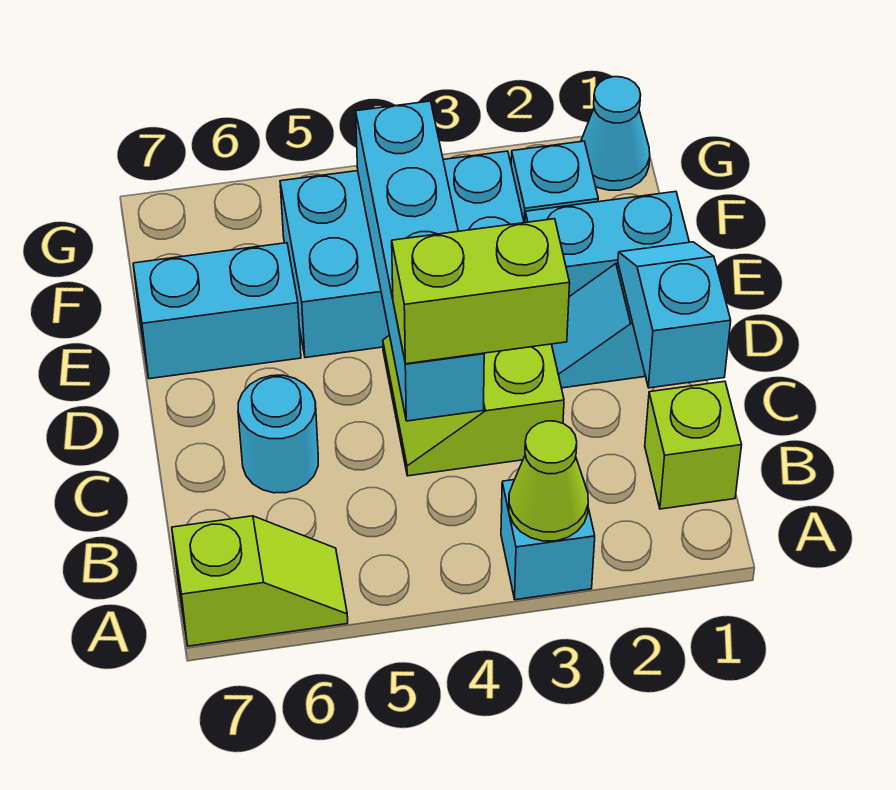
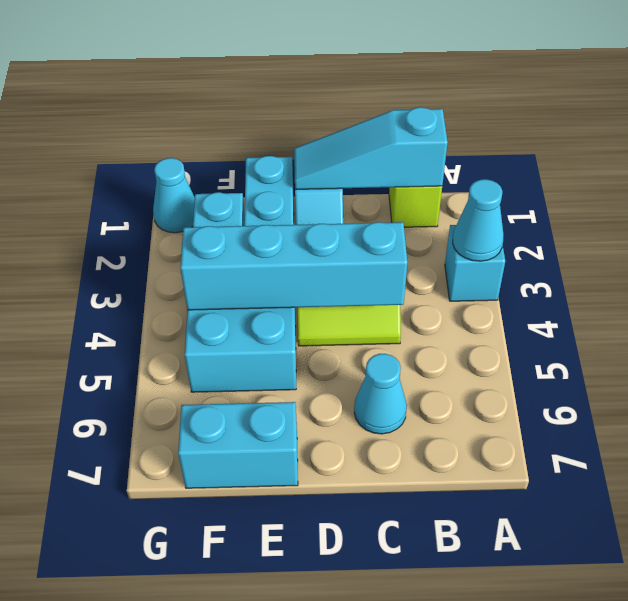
lime cone A3 level 2 -> cyan cone A3 level 2
lime slope A6:A7 level 1 top 7 -> none
cyan slope C1:D1 level 2 top C -> cyan slope B1:D1 level 2 top B
lime brick C3:C4 level 3 -> none
cyan round brick C6 level 1 -> cyan cone C6 level 1
cyan brick E6:E7 level 1 -> cyan brick E7:F7 level 1

